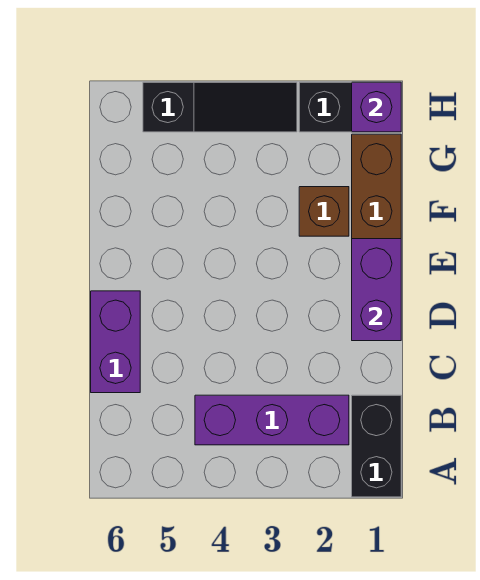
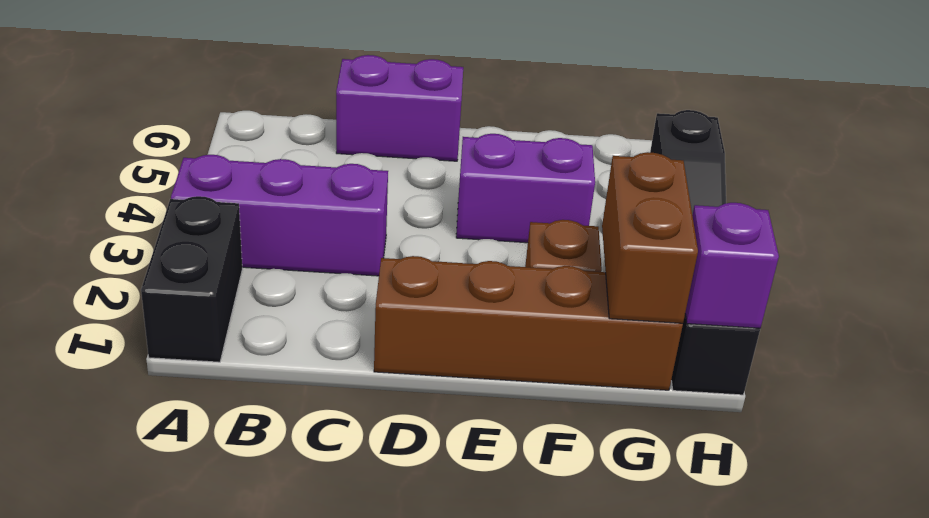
black brick A1:B1 level 1 -> black brick A1:A2 level 1
purple brick B2:B4 level 1 -> purple brick A3:C3 level 1
purple brick D1:E1 level 2 -> purple brick E4:F4 level 1
none -> brown brick G1:G2 level 2

